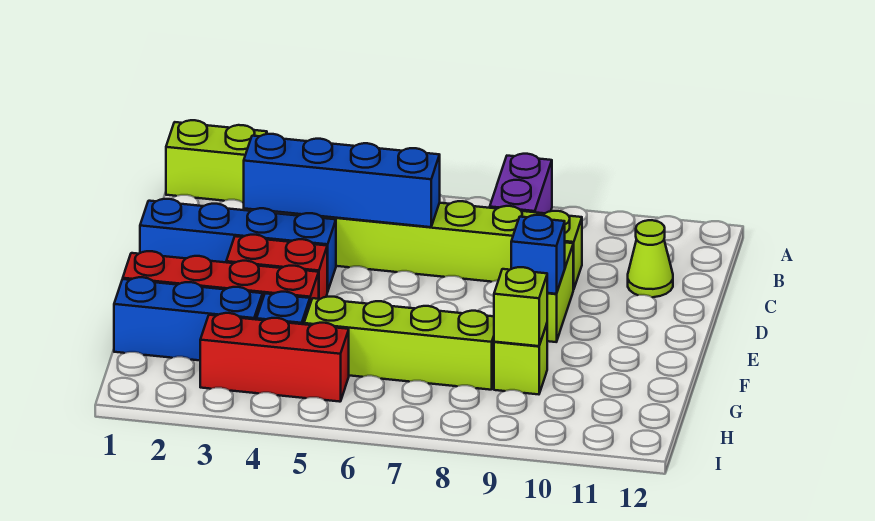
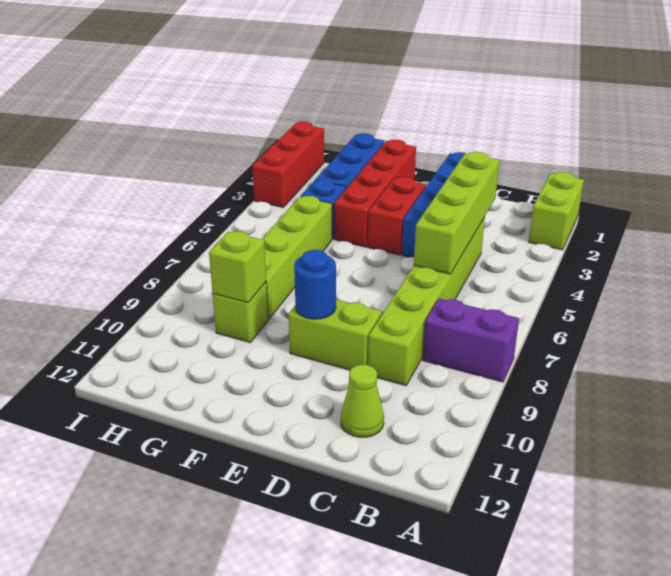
blue brick C3:C6 level 2 -> lime brick C3:C6 level 2
blue brick E9 level 2 -> blue round brick E9 level 2
red brick H3:H5 level 1 -> red brick I1:I3 level 1

